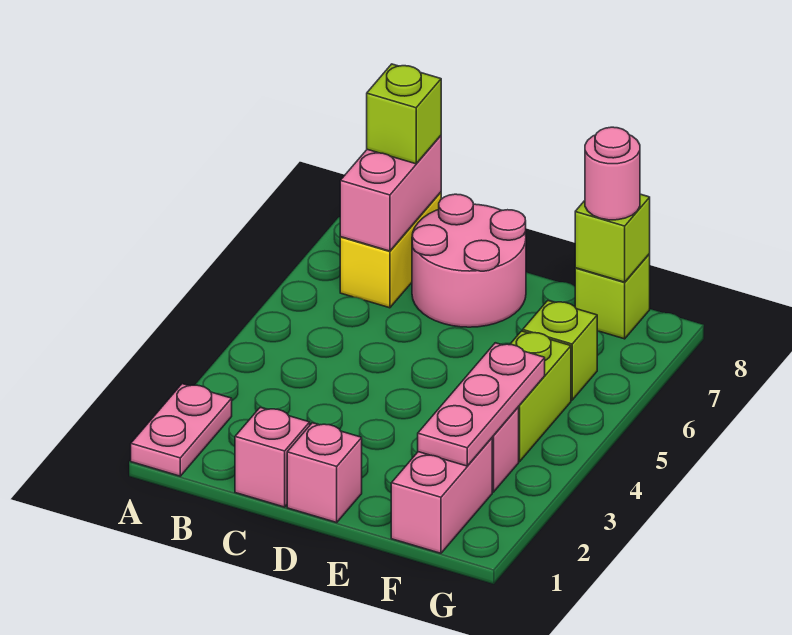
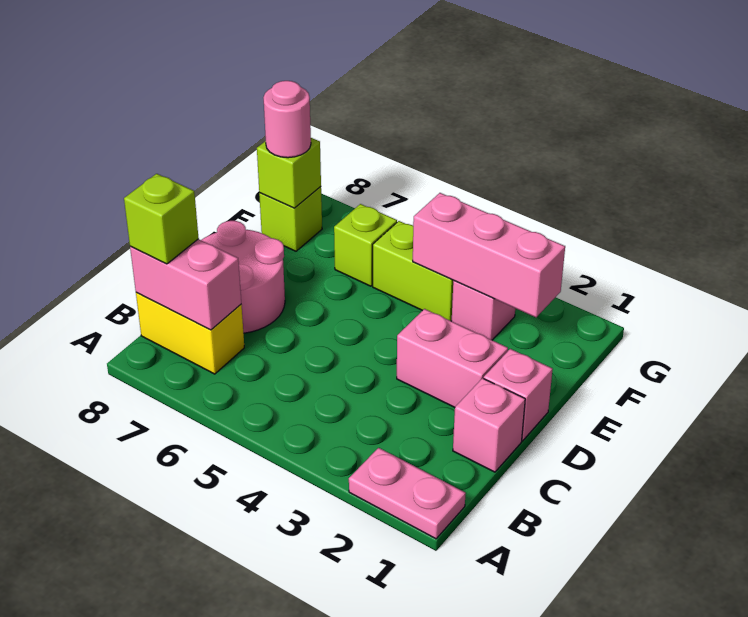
pink brick F1:F2 level 1 -> pink brick D2:D3 level 1
pink plate F2:F4 level 2 -> pink brick F2:F4 level 2

